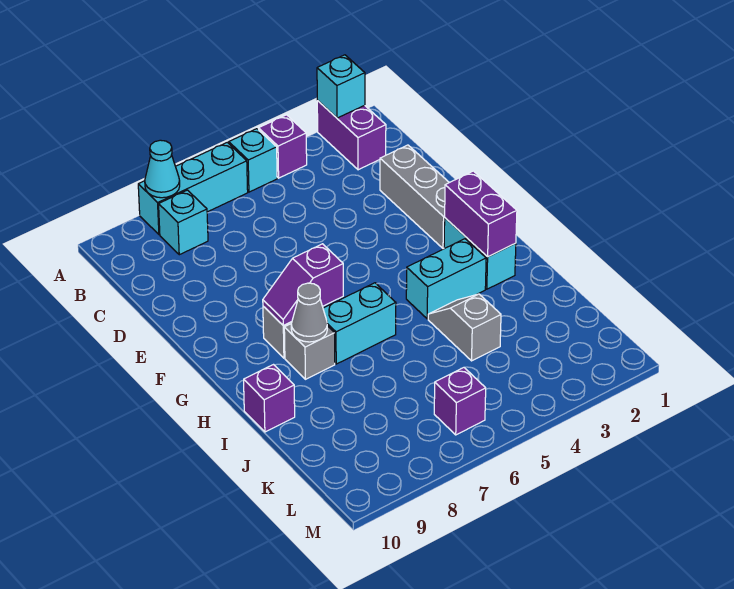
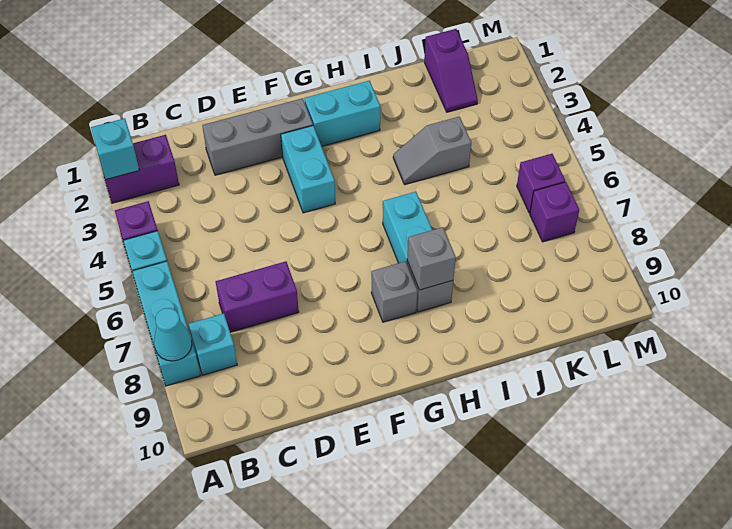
purple brick G2:H2 level 2 -> purple brick C7:D7 level 1
purple slope G7:G8 level 2 top 7 -> purple slope K1:K2 level 1 top 1
cyan brick H3:H4 level 1 -> cyan brick F3:F4 level 1
grey cone H8 level 2 -> grey brick H8 level 2
purple brick I10 level 1 -> purple brick L7 level 1

